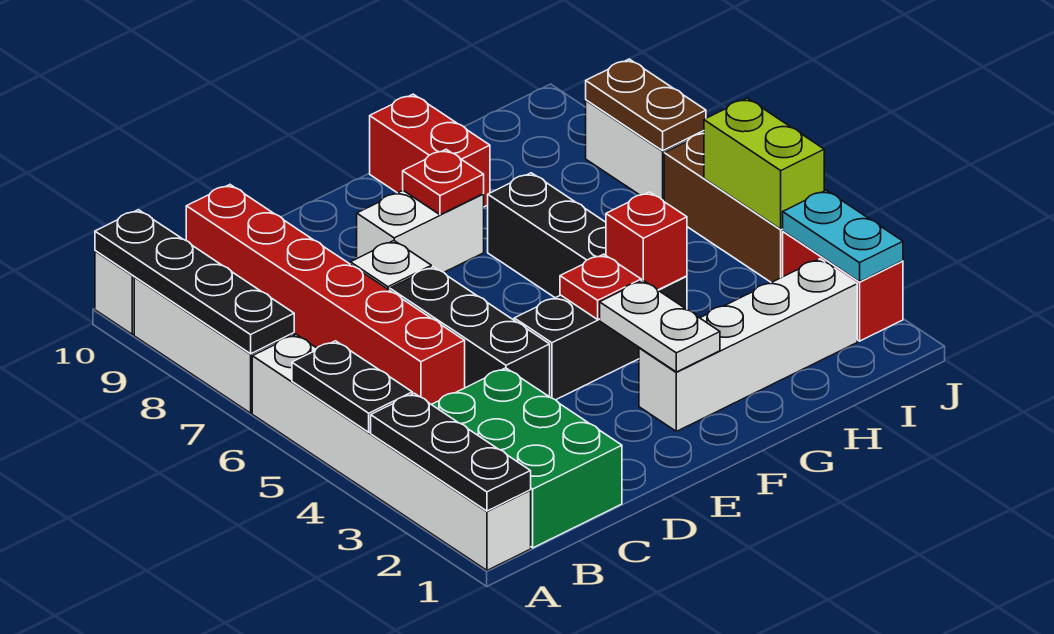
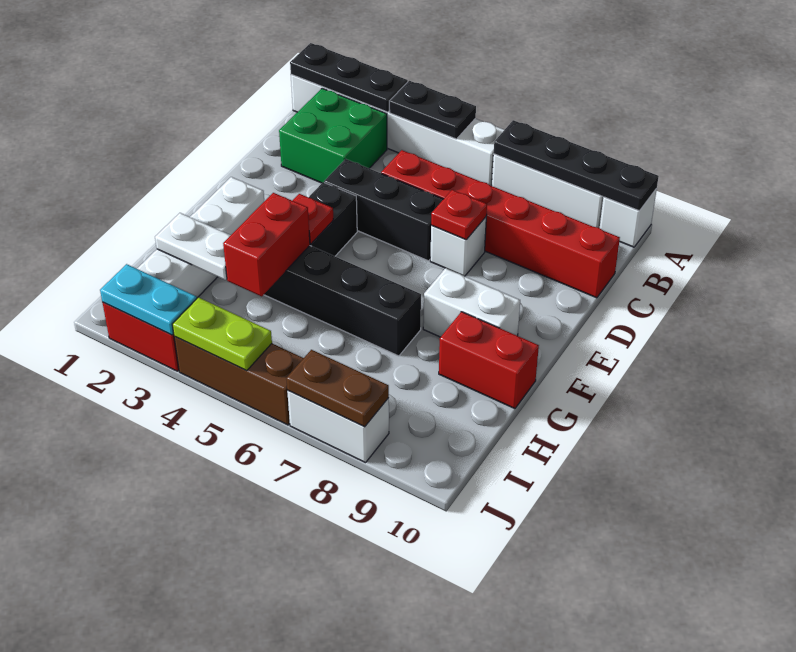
green brick B1:C3 level 1 -> green brick B2:C3 level 1
white brick E8:F8 level 1 -> white brick F8:F9 level 1
white plate F2:F3 level 2 -> white plate H2:H3 level 2
red plate F8 level 2 -> red plate D7 level 2
red brick G4 level 2 -> red brick G4:H4 level 2
lime brick J4:J5 level 2 -> lime plate J4:J5 level 2

